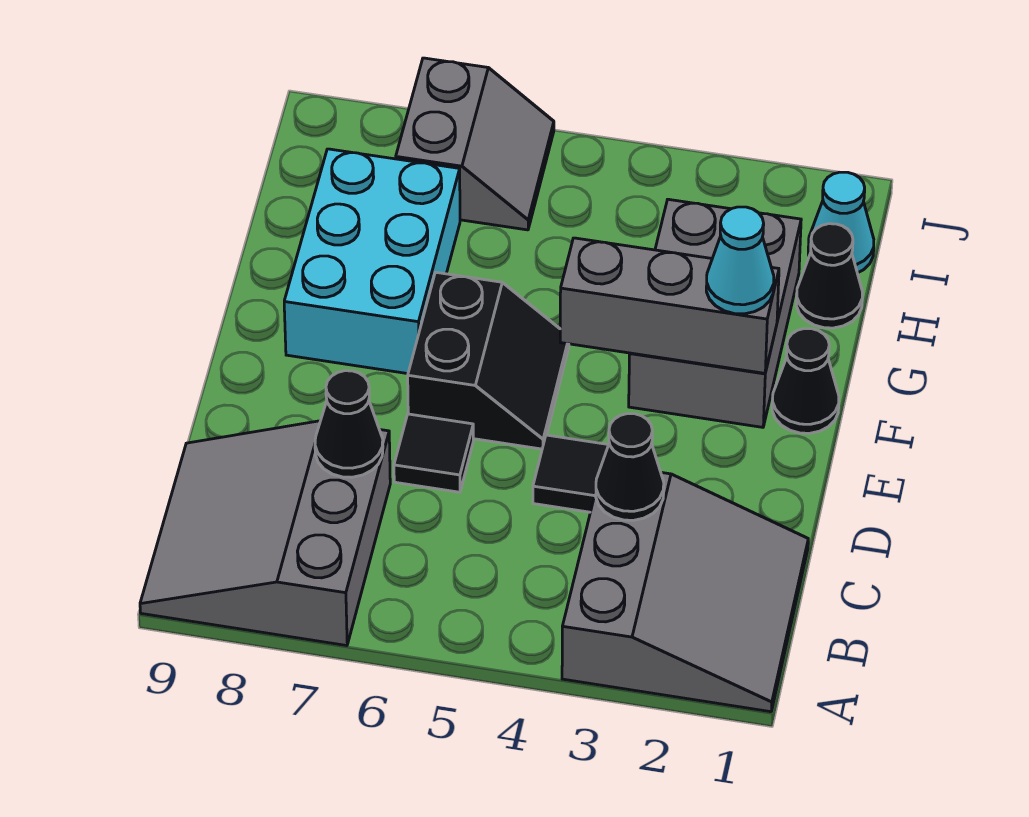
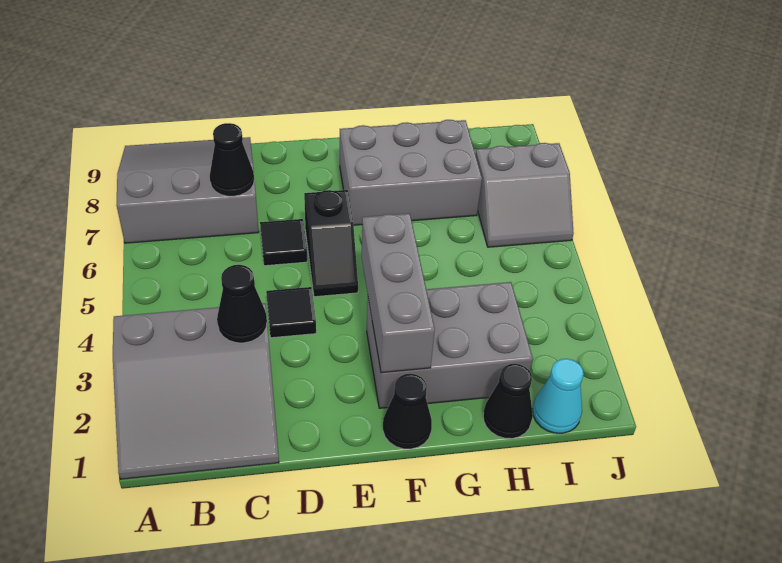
black slope E5:F6 level 1 top 6 -> black slope E5:E6 level 1 top 6
cyan cone F2 level 3 -> none
cyan brick F7:H8 level 1 -> grey brick F7:H8 level 1

